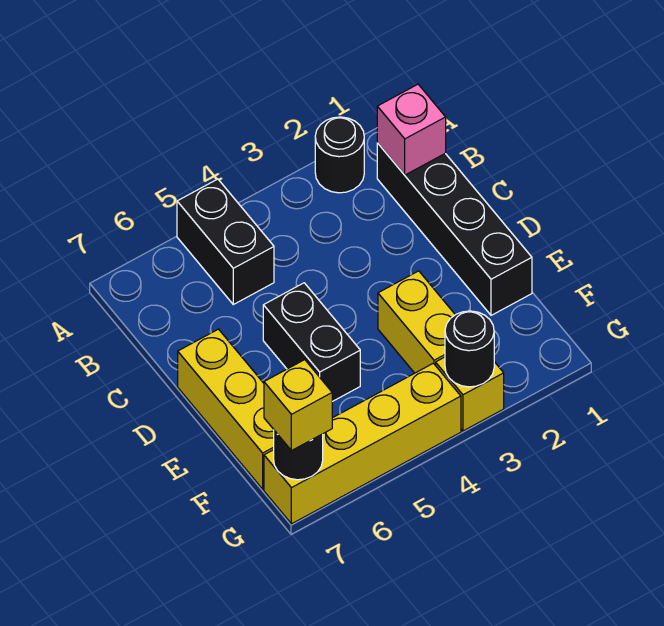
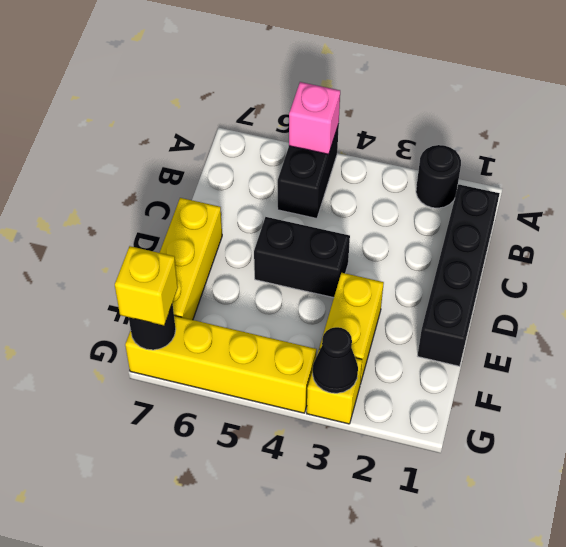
pink brick B1 level 2 -> pink brick A5 level 2
black brick D5:E5 level 1 -> black brick D4:D5 level 1
black round brick G3 level 2 -> black cone G3 level 2

